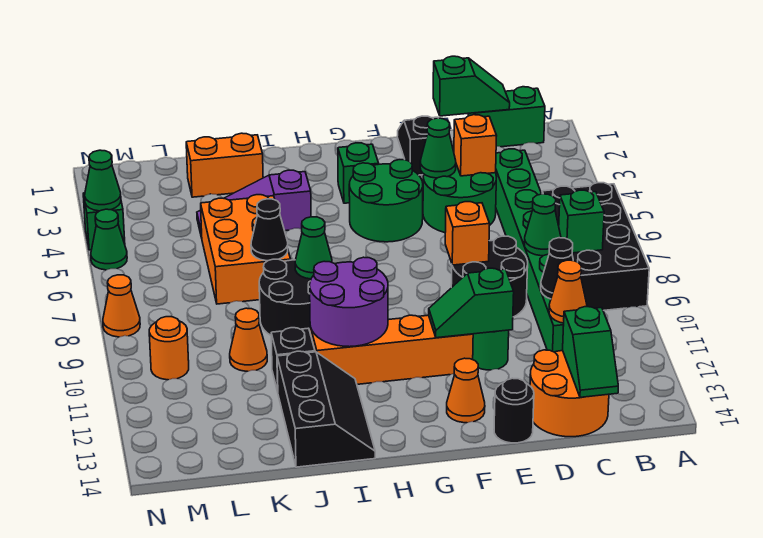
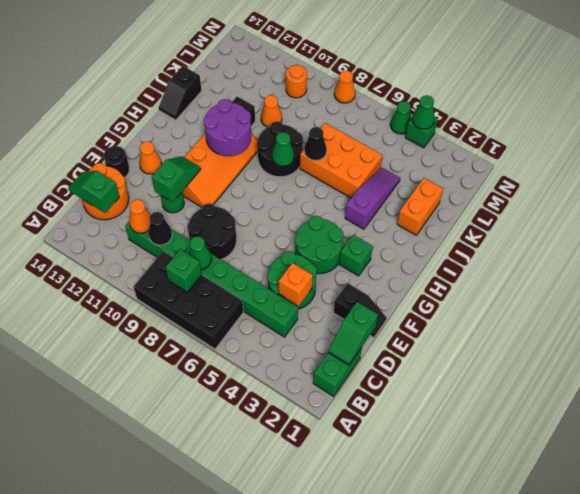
green cone E4 level 2 -> none
orange brick E8 level 2 -> none
black slope I12:J14 level 1 top J -> black slope I14:J14 level 1 top J

